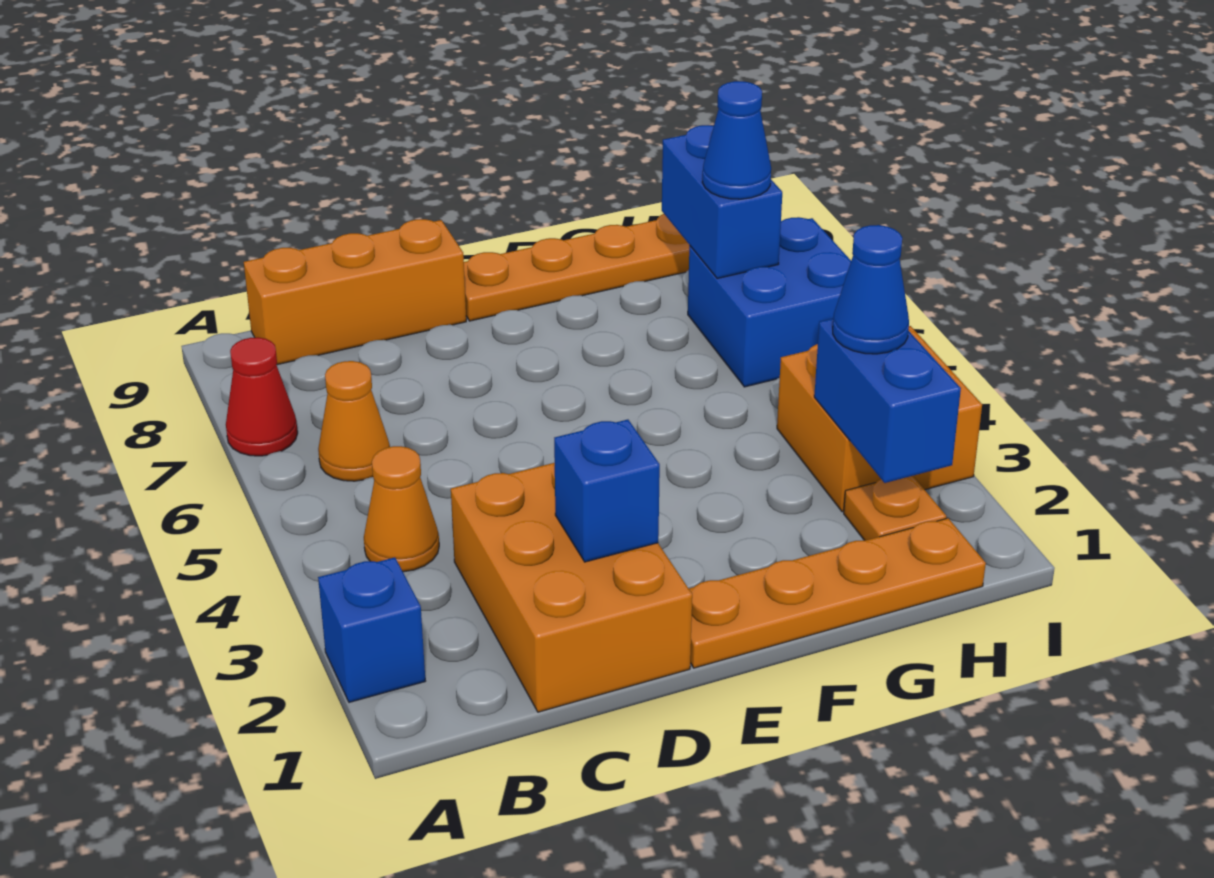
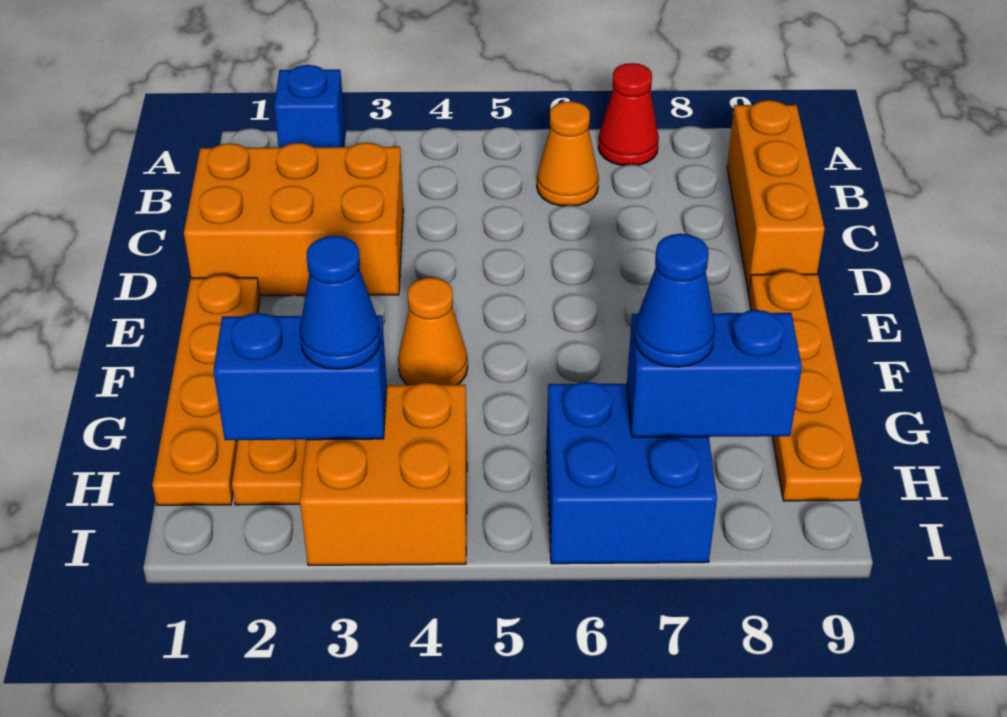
orange cone B4 level 1 -> orange cone F4 level 1
blue brick D2 level 2 -> none

